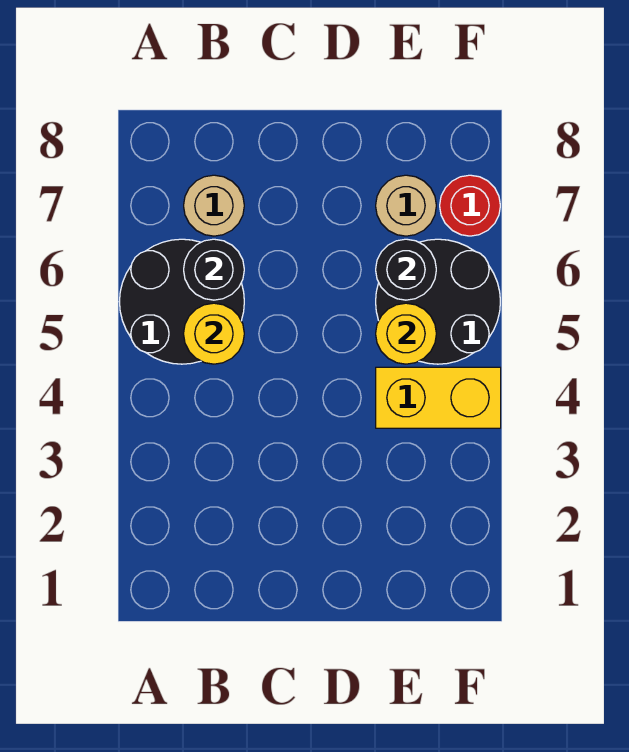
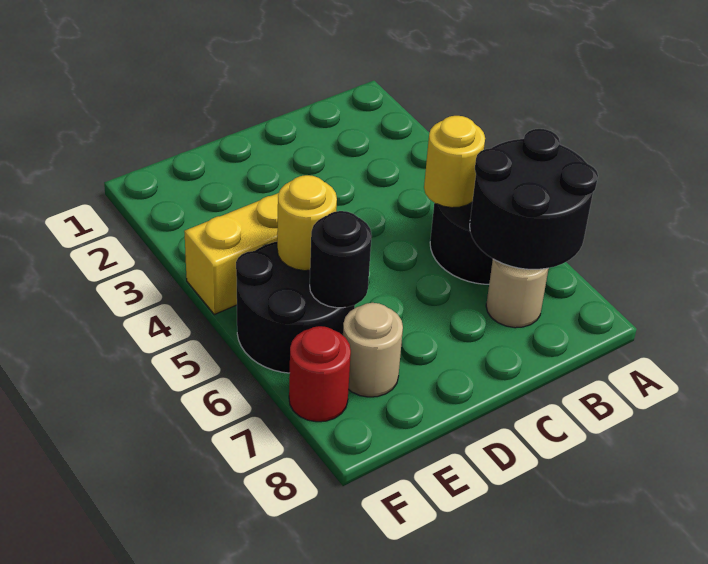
black round brick B6 level 2 -> black round brick A6:B7 level 2

